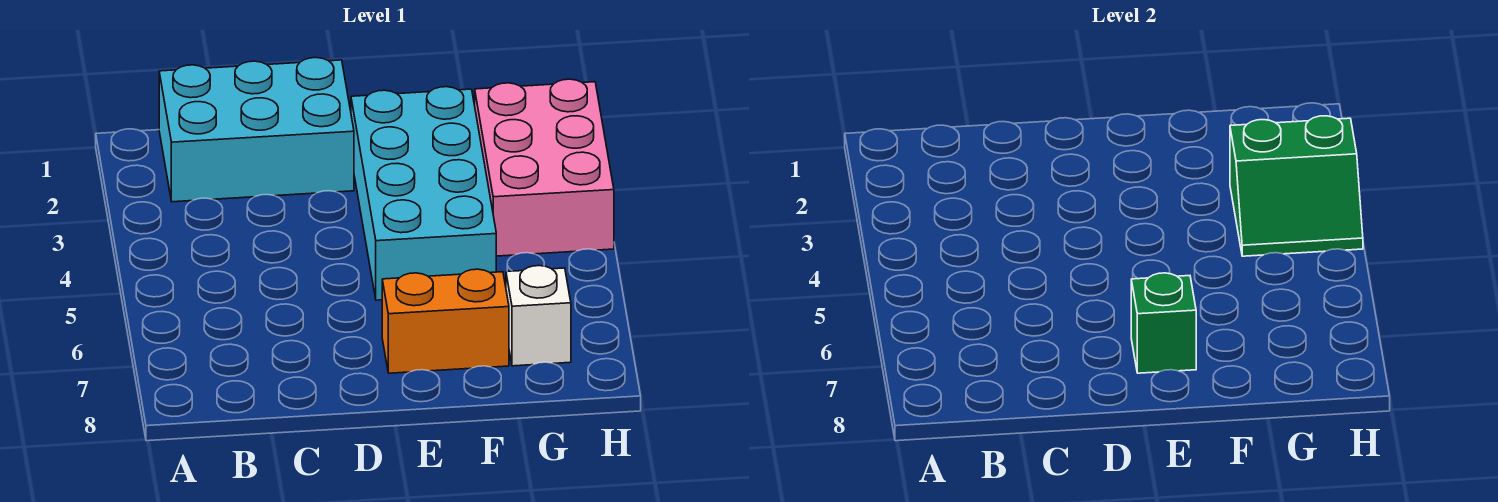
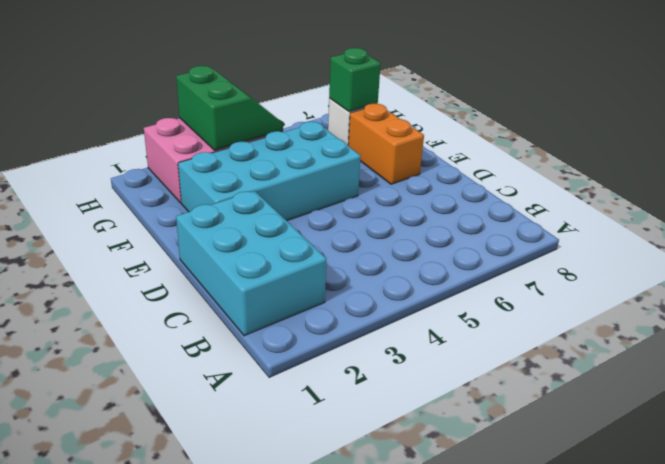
green brick E7 level 2 -> green brick G7 level 2

